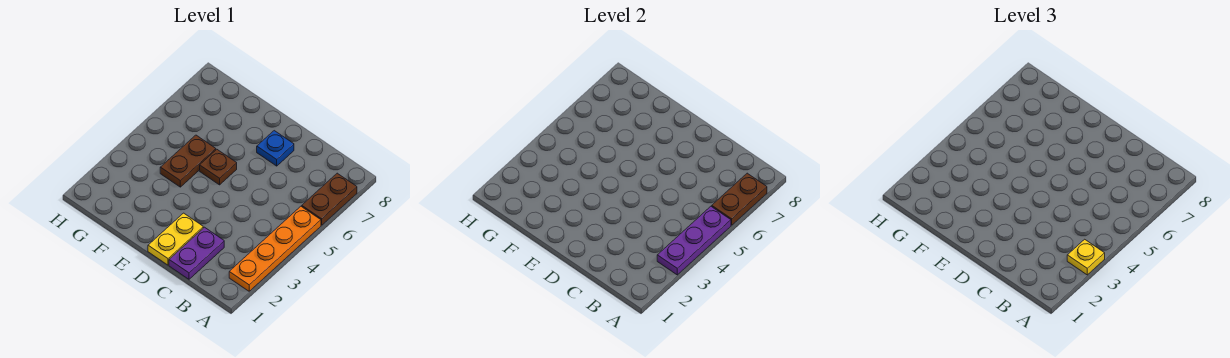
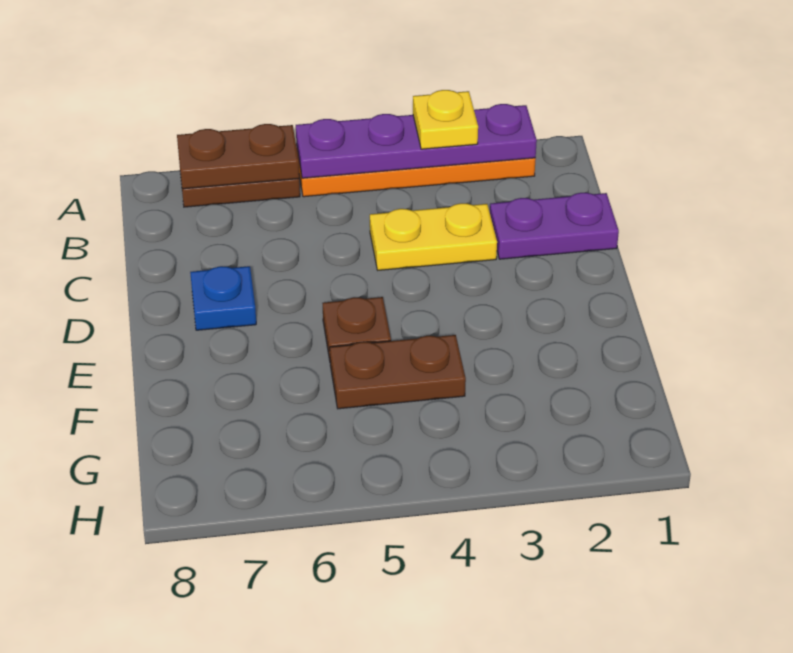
purple plate A3:A5 level 2 -> purple plate A2:A5 level 2
yellow plate D1:D2 level 1 -> yellow plate C3:C4 level 1

